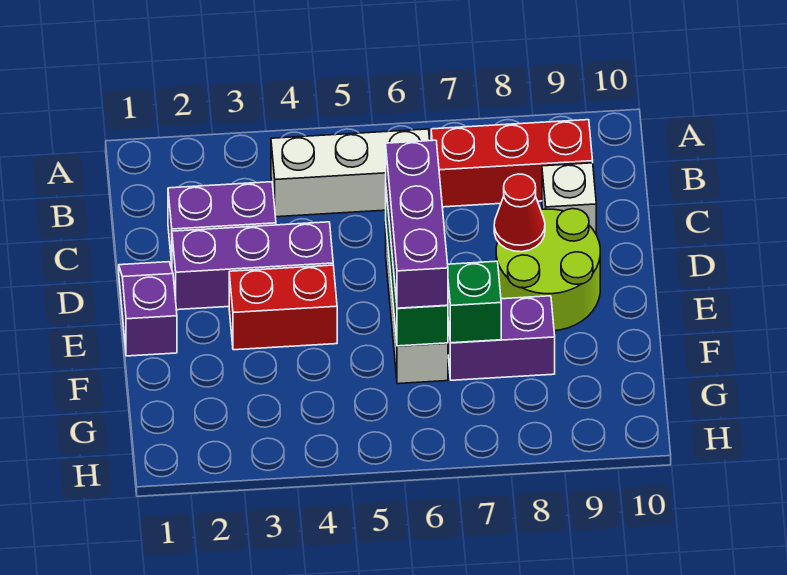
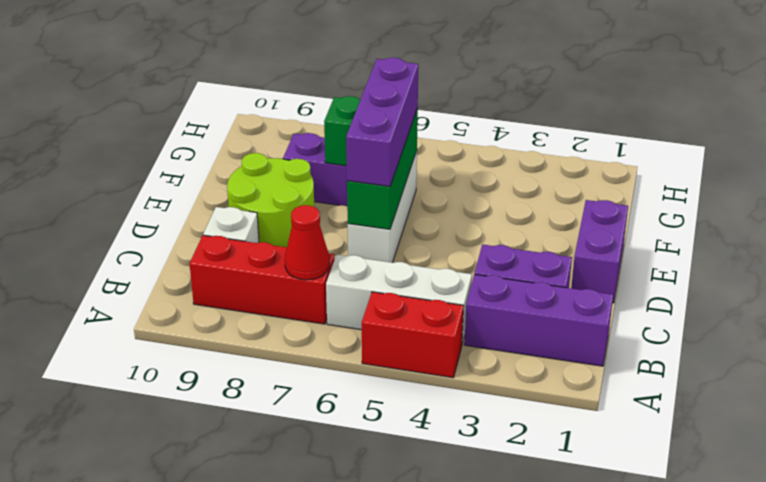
purple slope D1:E1 level 1 top E -> purple brick D1:E1 level 1
purple brick D2:D4 level 1 -> purple brick B1:B3 level 1
red cone D8 level 2 -> red cone B7 level 2
red brick E3:E4 level 1 -> red brick A4:A5 level 1

